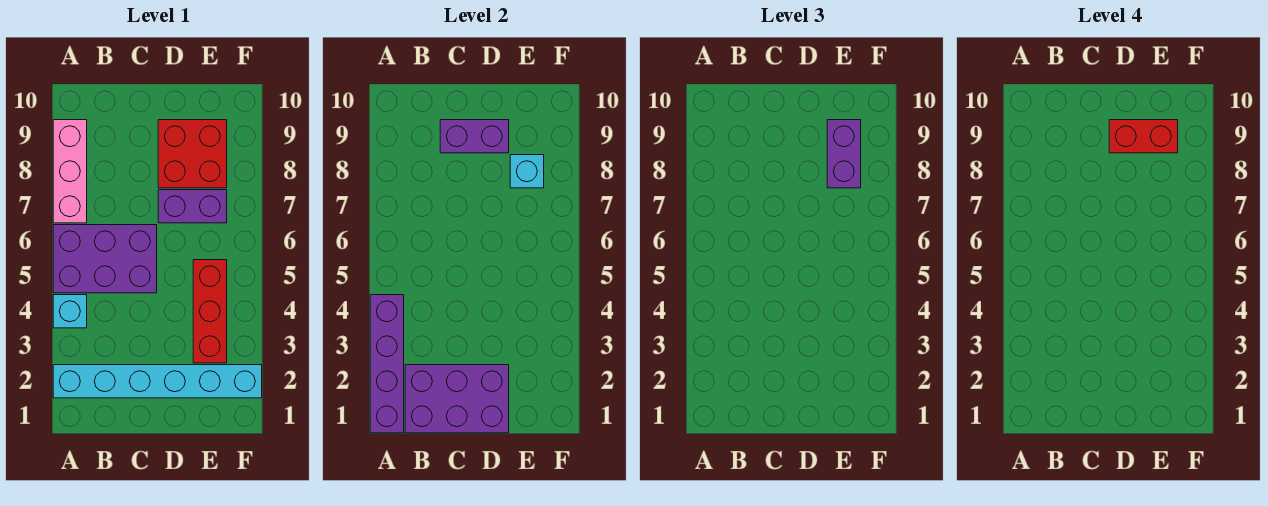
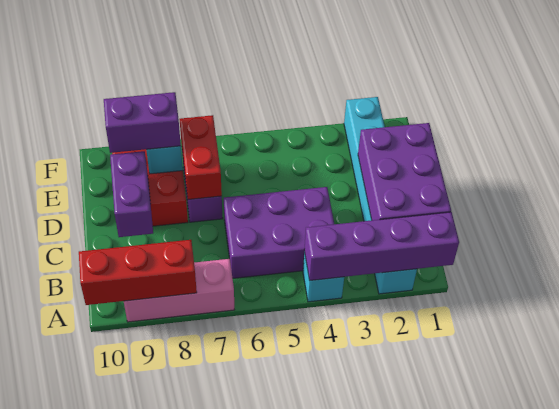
purple brick A5:C6 level 1 -> purple brick B4:C6 level 1
red brick D9:E9 level 4 -> red brick D7:E7 level 2
red brick E3:E5 level 1 -> red brick A8:A10 level 2

